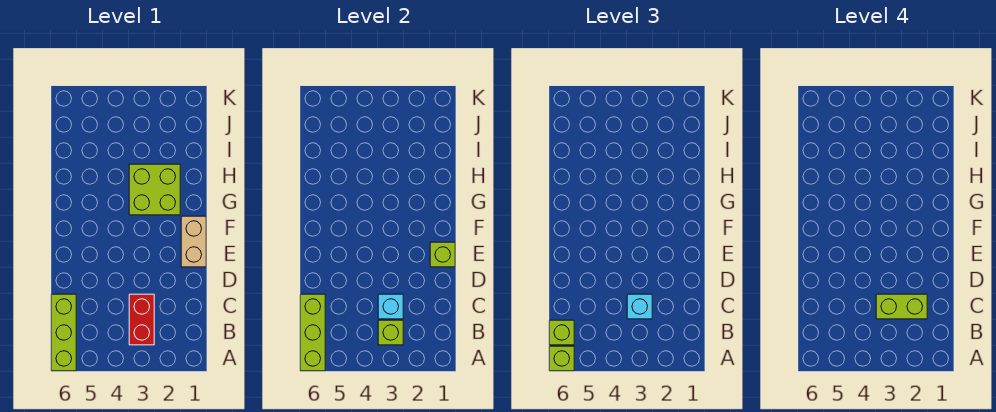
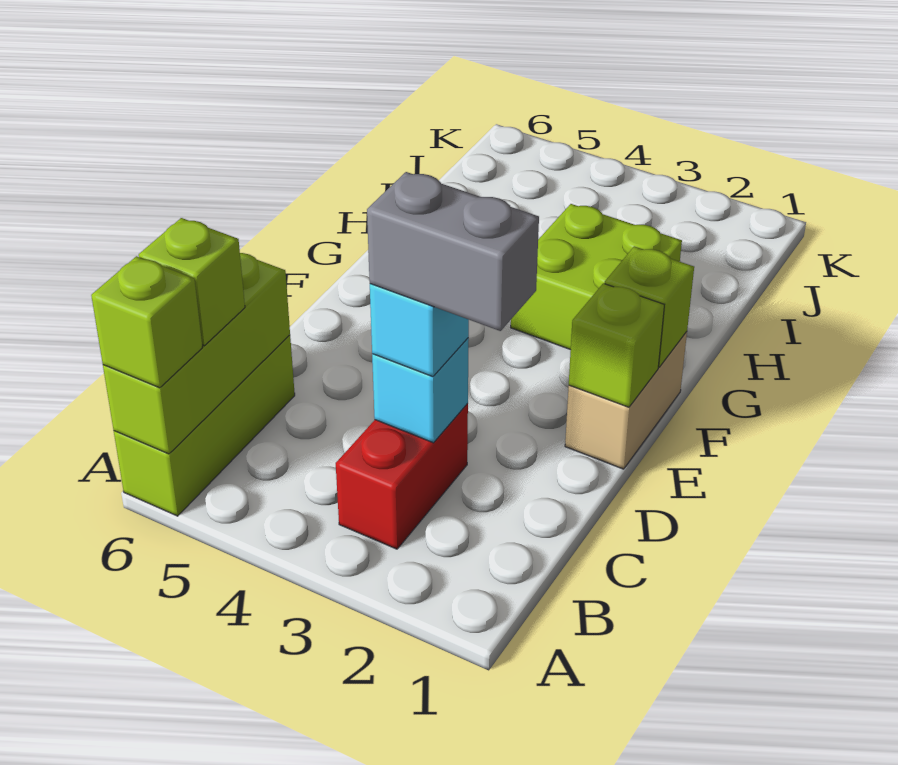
lime brick B3 level 2 -> lime brick F1 level 2
lime brick C2:C3 level 4 -> grey brick C2:C3 level 4

